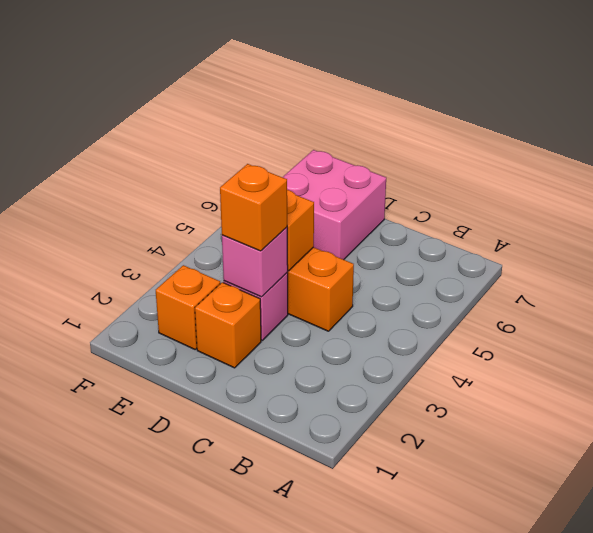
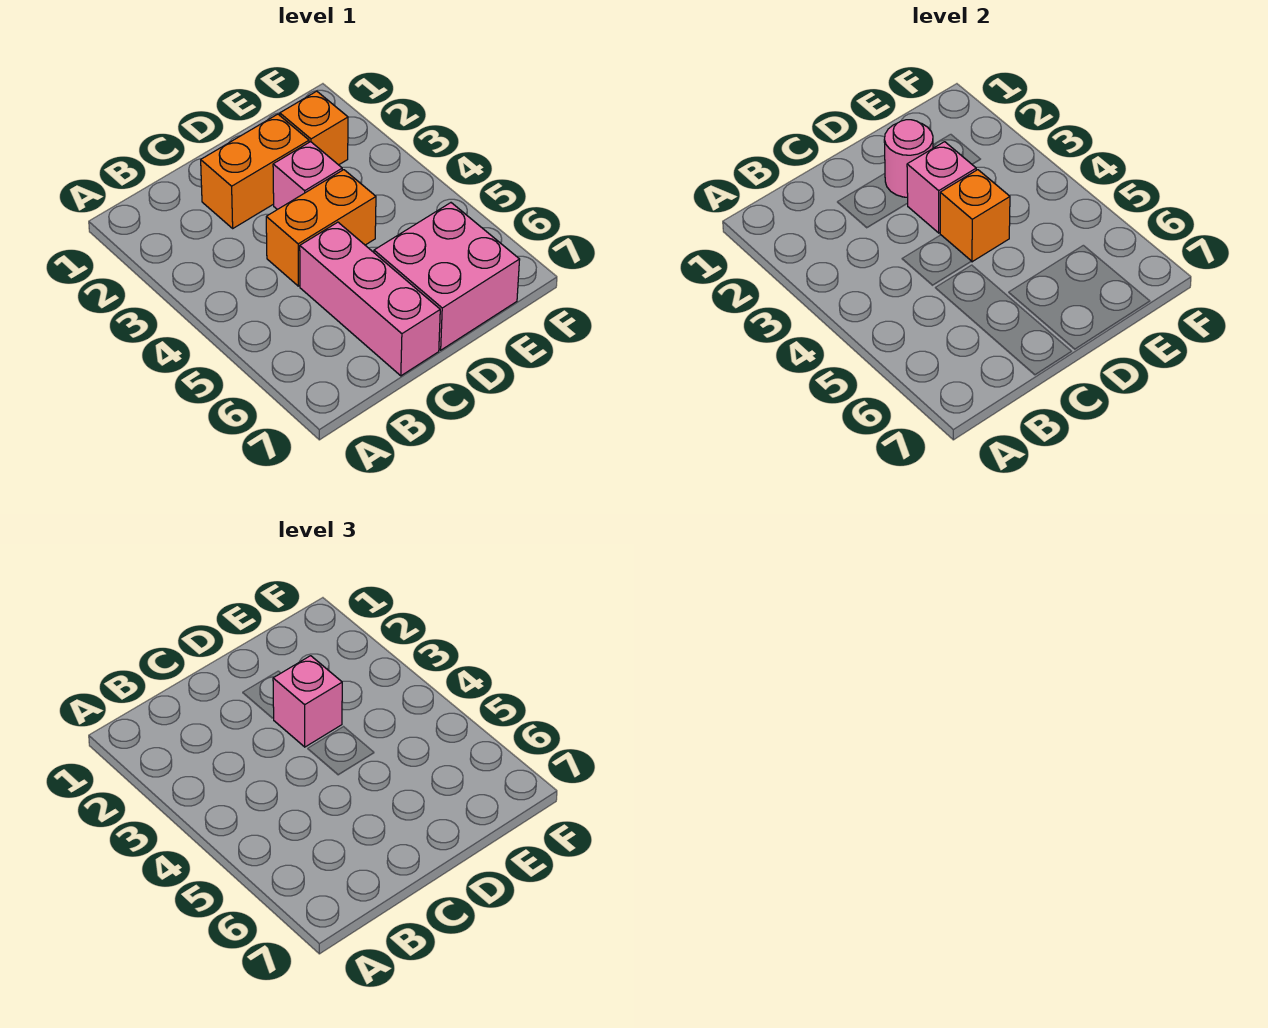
none -> pink brick C5:C7 level 1
orange brick D2 level 1 -> orange brick C2:D2 level 1
none -> pink round brick D2 level 2
orange brick D3 level 3 -> pink brick D3 level 3

